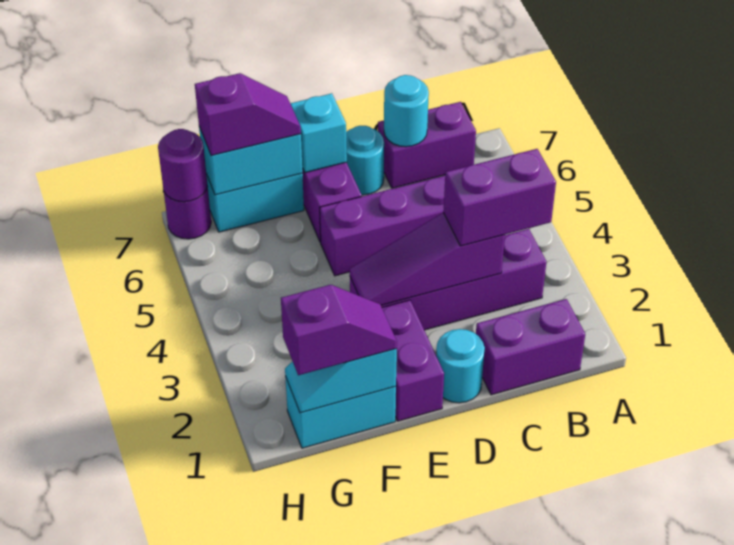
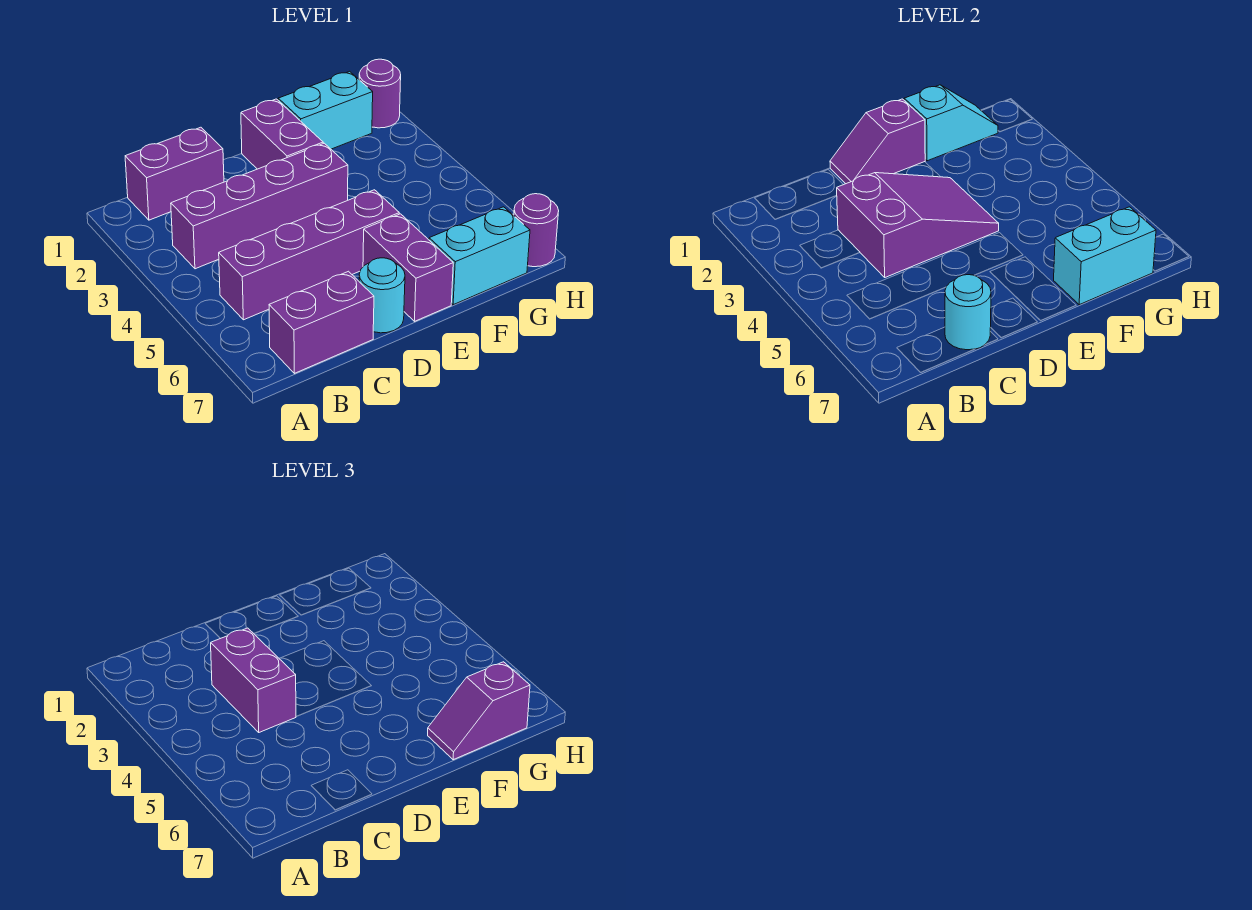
purple brick B3:C3 level 3 -> purple brick C3:C4 level 3
purple slope C3:E3 level 2 top C -> purple slope C3:E4 level 2 top C
cyan round brick D1 level 1 -> none
cyan brick E7 level 2 -> none
purple slope F1:G1 level 3 top G -> purple slope D1:E1 level 2 top E
purple round brick H7 level 2 -> purple round brick H1 level 1

